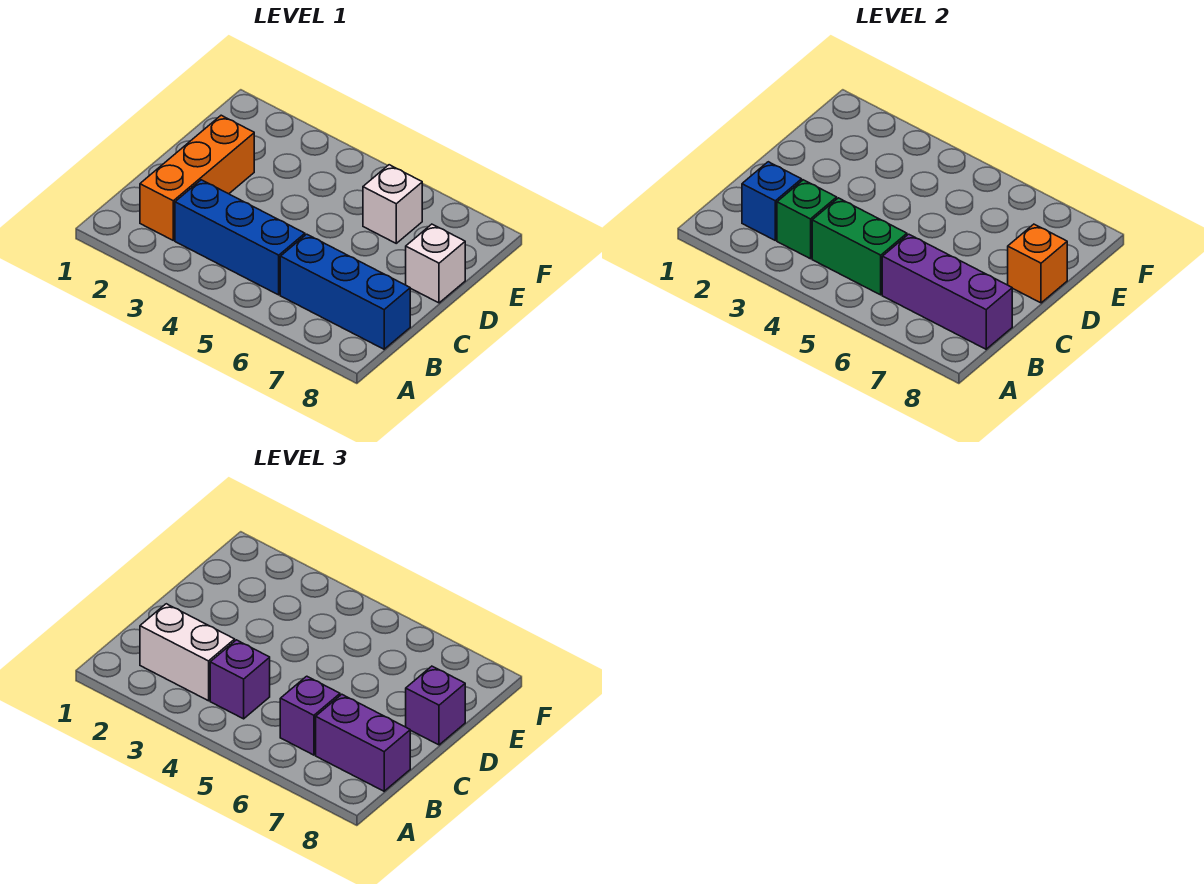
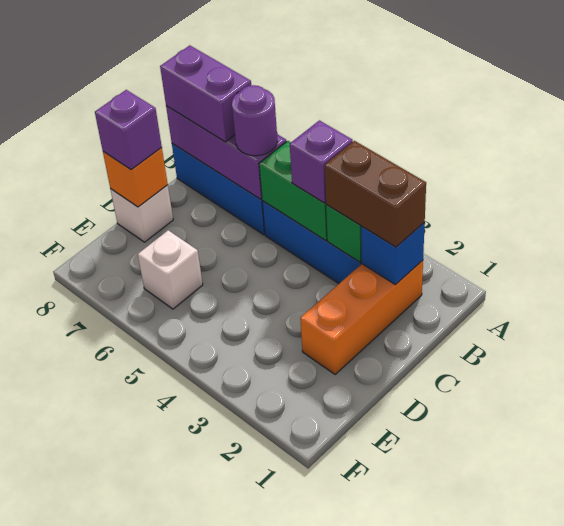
white brick B2:B3 level 3 -> brown brick B2:B3 level 3
purple brick B6 level 3 -> purple round brick B6 level 3

